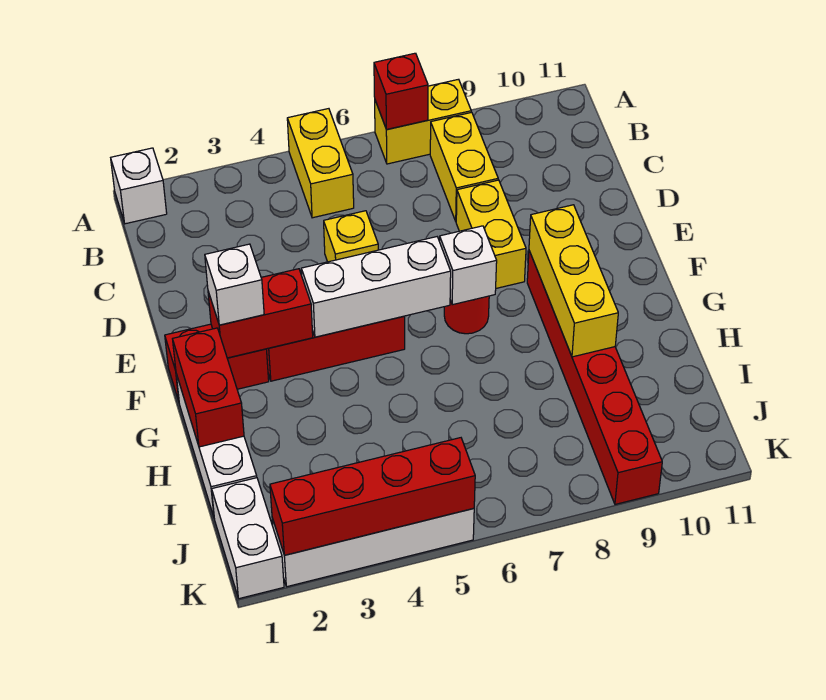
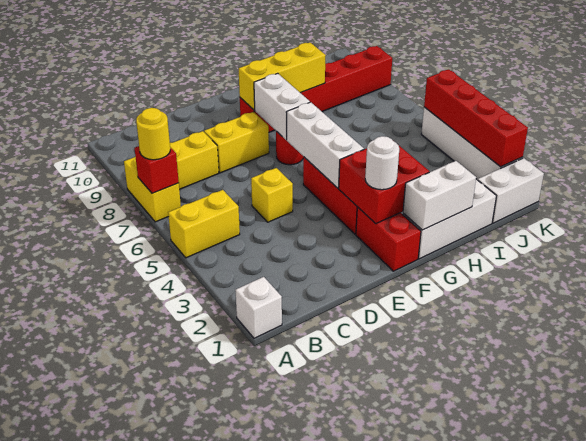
none -> yellow round brick A7 level 3
red brick F2:F3 level 2 -> red brick F2:G3 level 2
white brick F2 level 3 -> white round brick F2 level 3
white brick F7 level 2 -> white brick F7:F8 level 2
red brick G1:H1 level 2 -> white brick G1:H1 level 2

